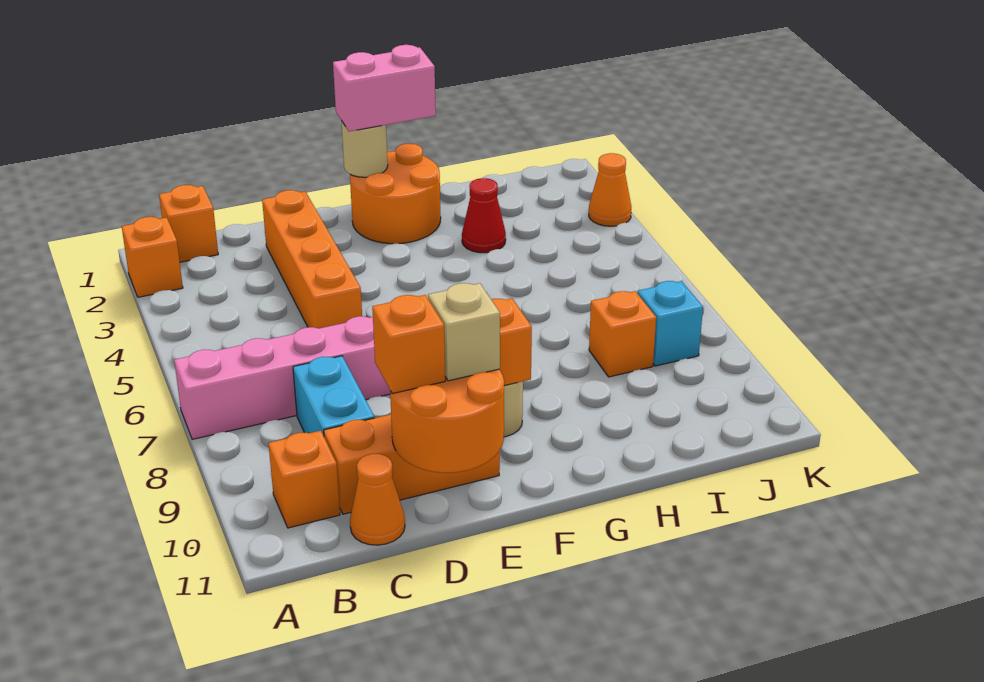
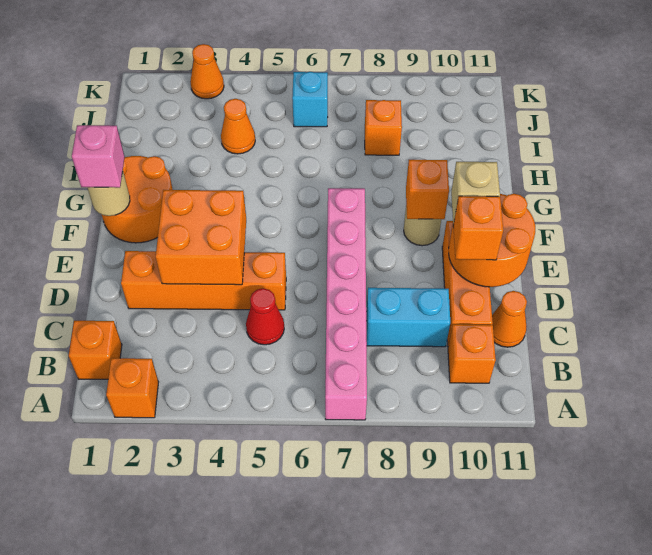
none -> orange brick D3:E4 level 2
pink brick F1:G1 level 3 -> pink brick F1 level 3
red cone H3 level 1 -> red cone C5 level 1
none -> orange cone I4 level 1
cyan brick J8 level 1 -> cyan brick J6 level 1

